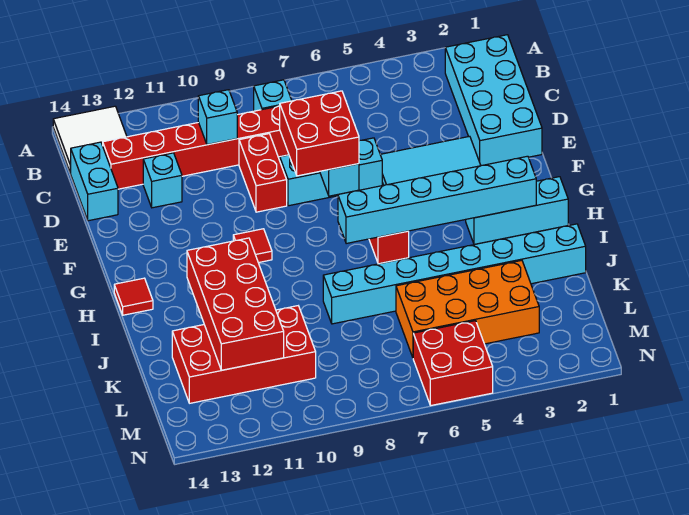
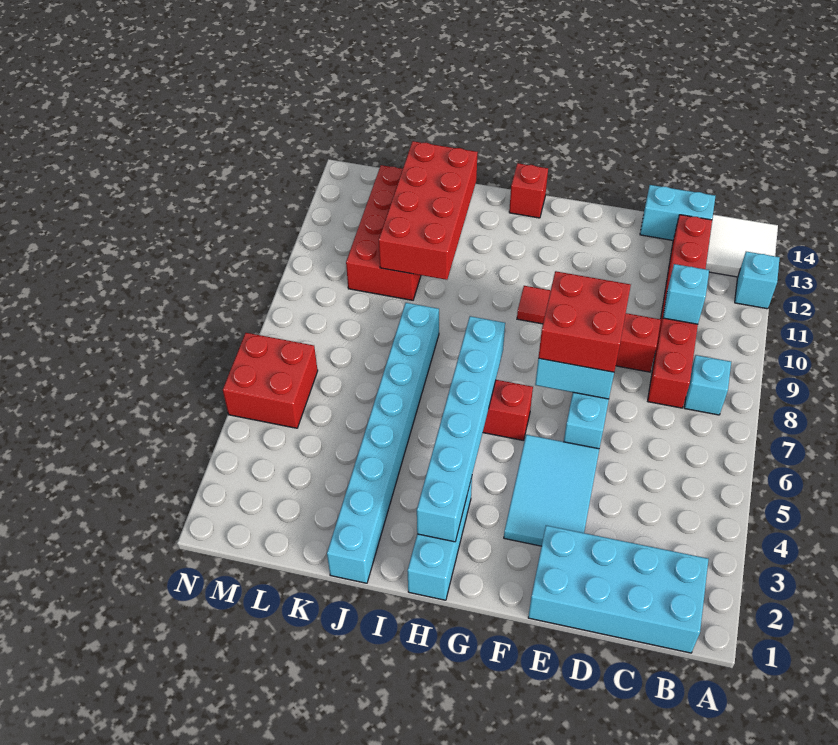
cyan brick D12 level 1 -> cyan brick A12 level 1
red tile H14 level 1 -> red brick H14 level 1
red brick I11:L12 level 2 -> red brick J10:K13 level 2
orange brick K3:L6 level 1 -> none

